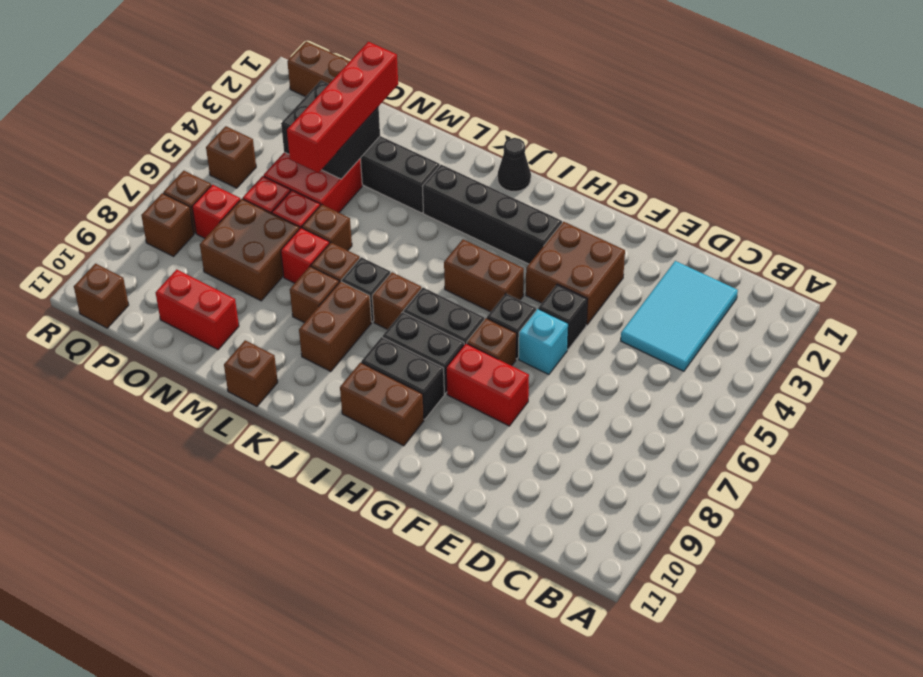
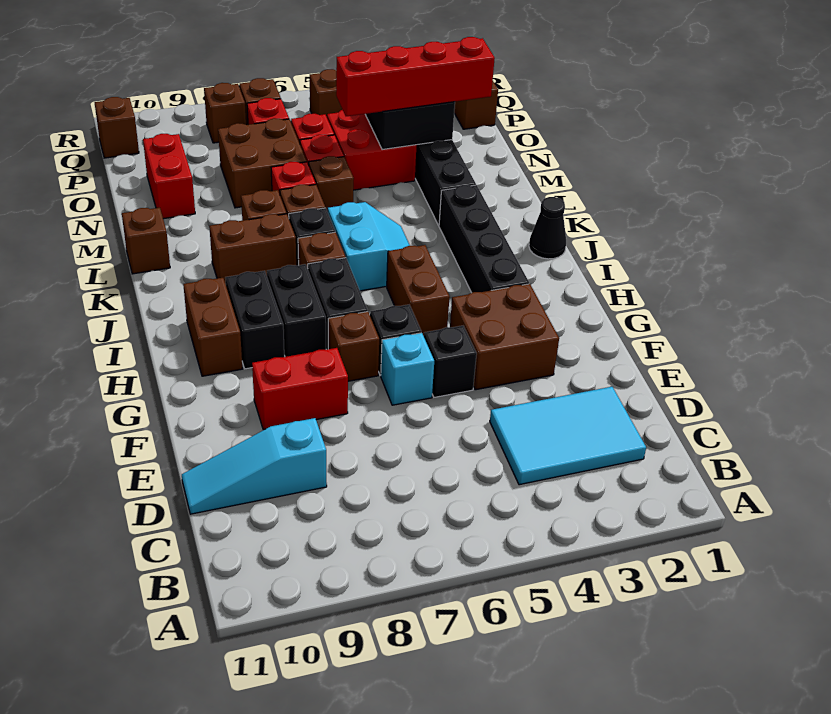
none -> cyan slope D9:D11 level 1 top 9
red brick F8:G8 level 1 -> red brick F8:F9 level 1
none -> cyan slope J5:K6 level 1 top 6

